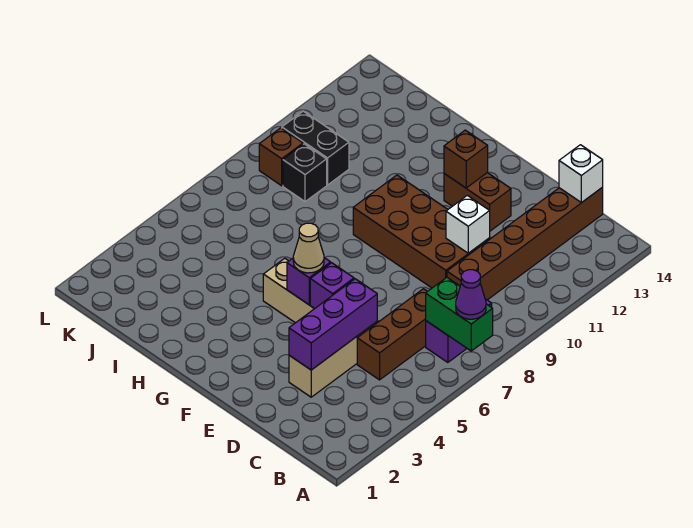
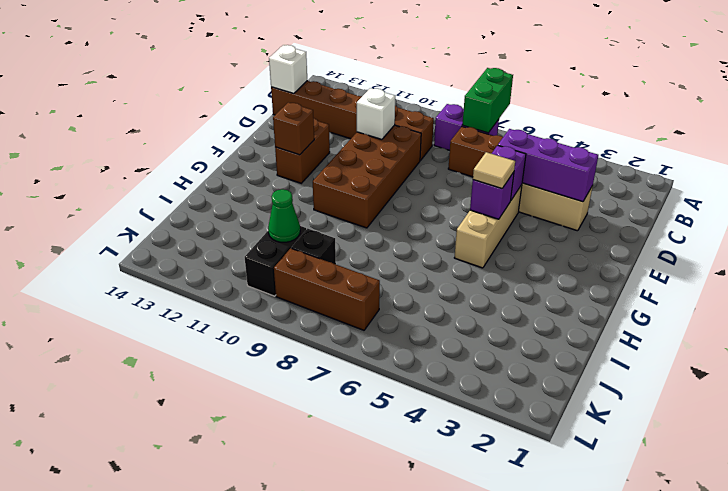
purple cone A7 level 3 -> none
tan cone F5 level 3 -> tan tile F5 level 3
none -> green cone J10 level 2
brown brick K9 level 1 -> brown brick K7:K9 level 1

